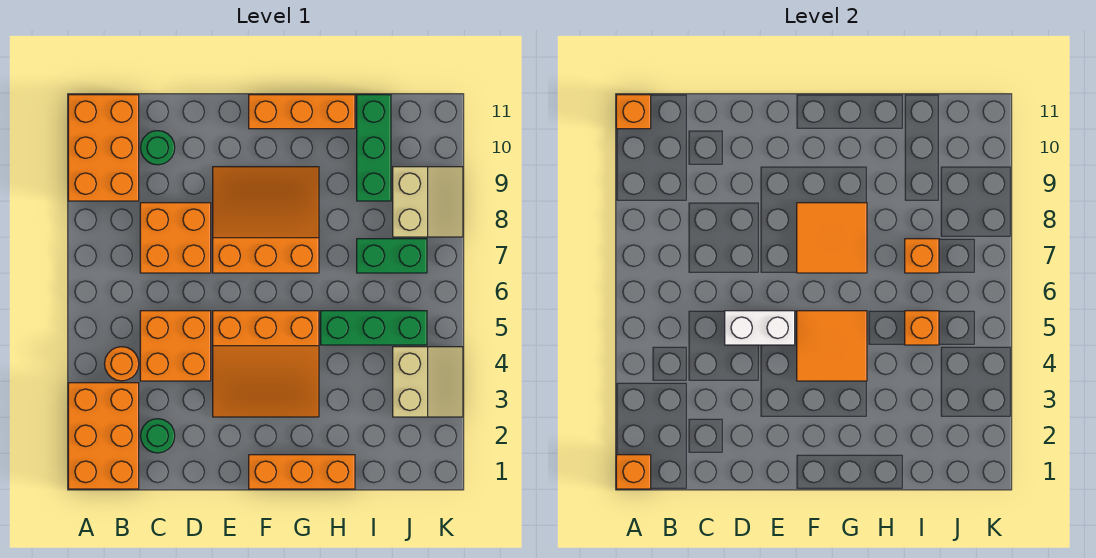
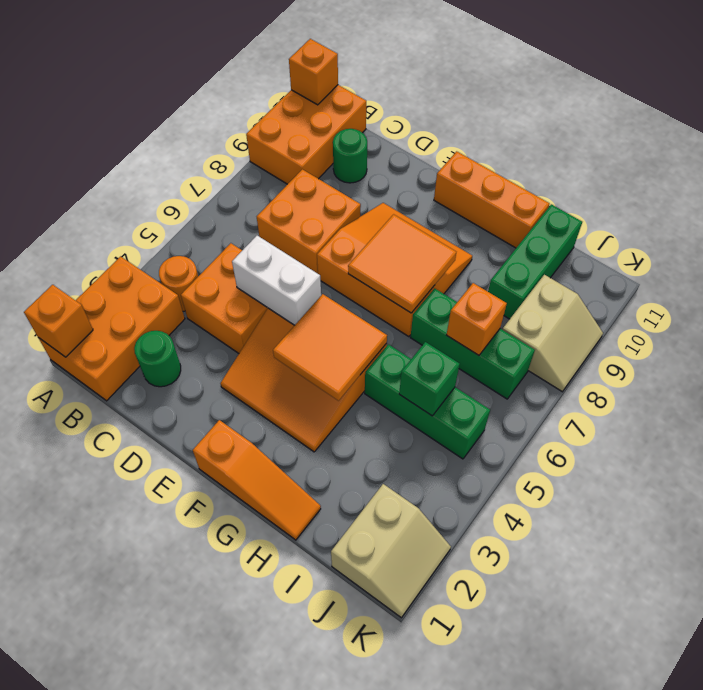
orange brick F1:H1 level 1 -> orange slope F1:H1 level 1 top F
orange brick I5 level 2 -> green brick I5 level 2
green brick I7:J7 level 1 -> green brick H7:J7 level 1
tan slope J3:K4 level 1 top J -> tan slope J1:K2 level 1 top J

